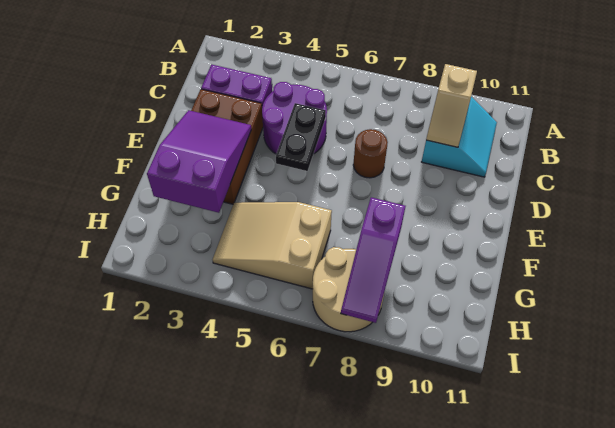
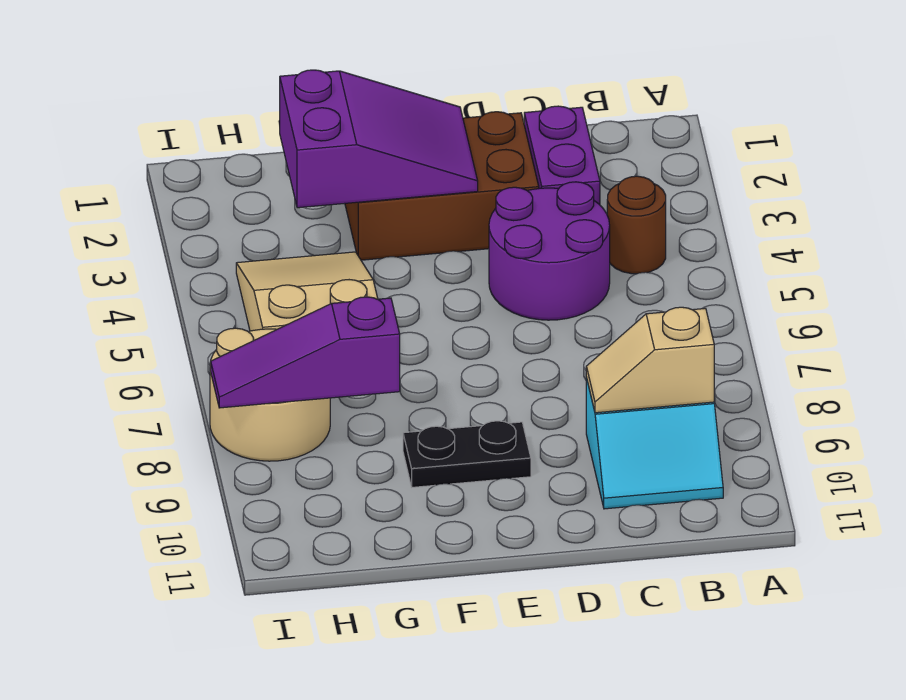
black plate D5:E5 level 2 -> black plate E9:F9 level 1
brown round brick D7 level 1 -> brown round brick B4 level 1

